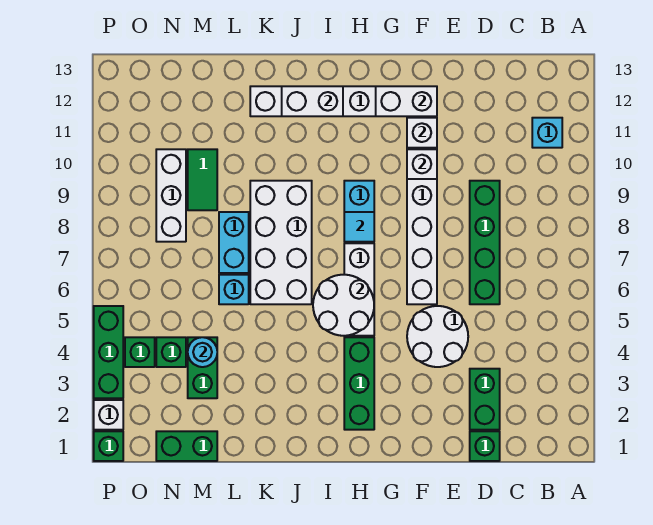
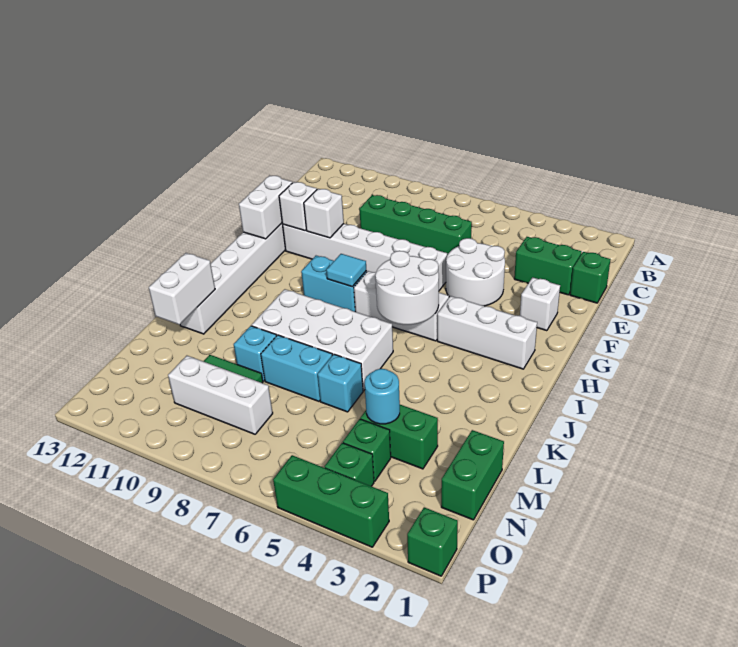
cyan brick B11 level 1 -> cyan brick L9 level 1
green brick H2:H4 level 1 -> white brick H2:H4 level 1
white brick I12:J12 level 2 -> white brick K12:L12 level 2
white brick P2 level 1 -> white brick F2 level 1

